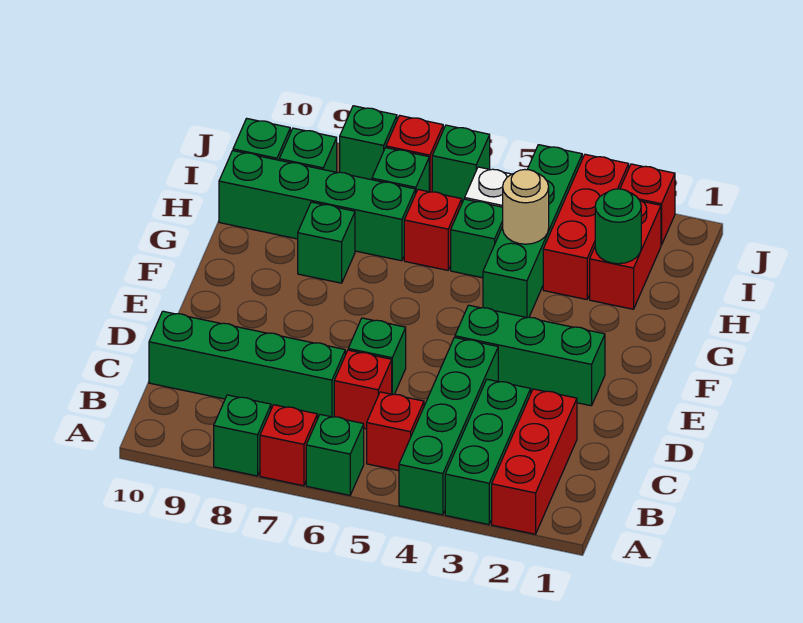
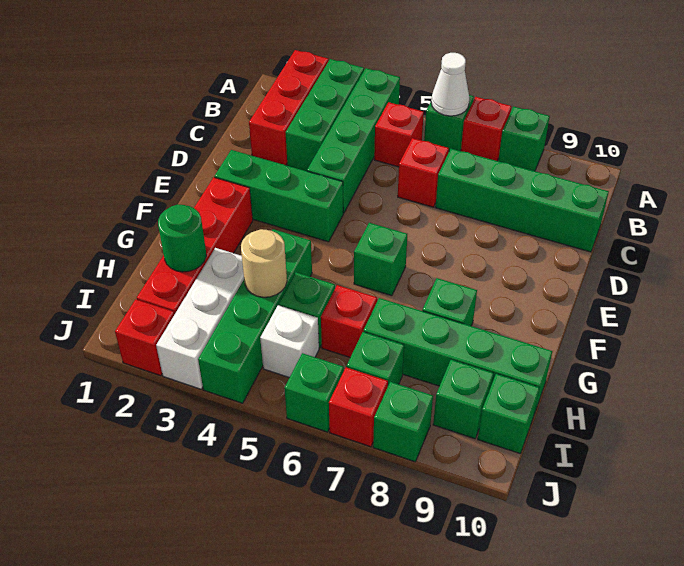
none -> white cone A6 level 2
green brick D6 level 1 -> green brick F6 level 1
red brick H2:I2 level 1 -> red brick F2:I2 level 1
red brick H3:J3 level 1 -> white brick H3:J3 level 1

